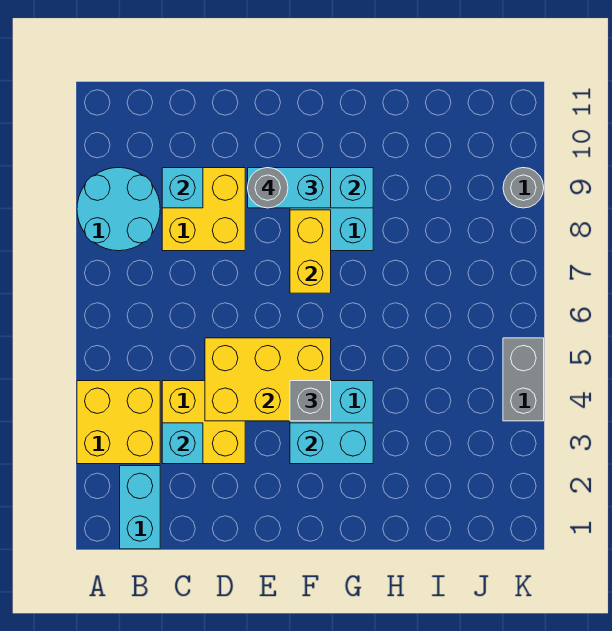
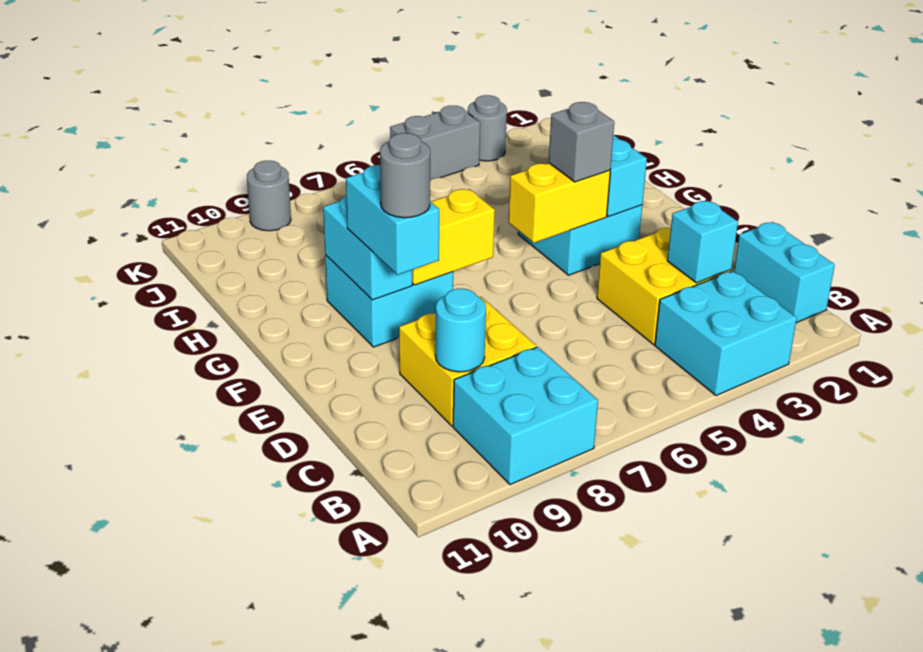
yellow brick A3:B4 level 1 -> cyan brick A3:B4 level 1
cyan round brick A8:B9 level 1 -> cyan brick A8:B9 level 1
cyan brick B1:B2 level 1 -> cyan brick B1:C1 level 1
cyan brick C9 level 2 -> cyan round brick C9 level 2
yellow brick D4:F5 level 2 -> yellow brick F4:F5 level 2
none -> grey round brick K3 level 1

